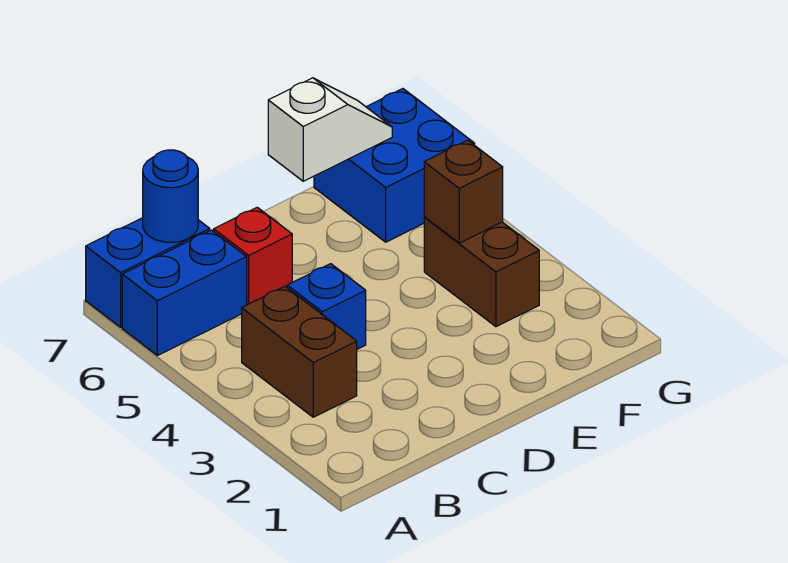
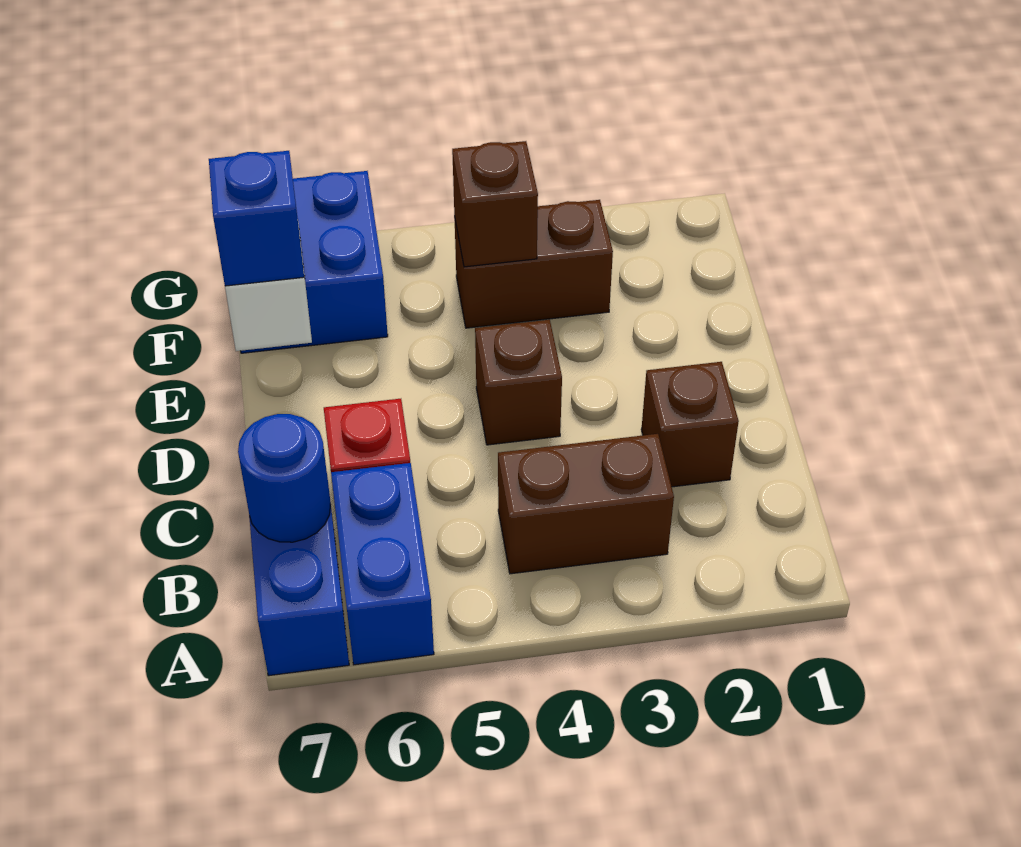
none -> brown brick C2 level 1
blue brick C4 level 1 -> blue brick E7 level 3
none -> brown brick D4 level 1

